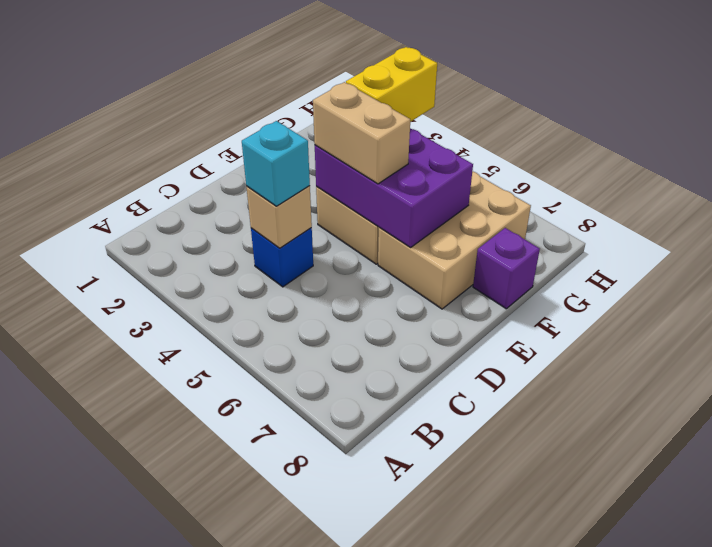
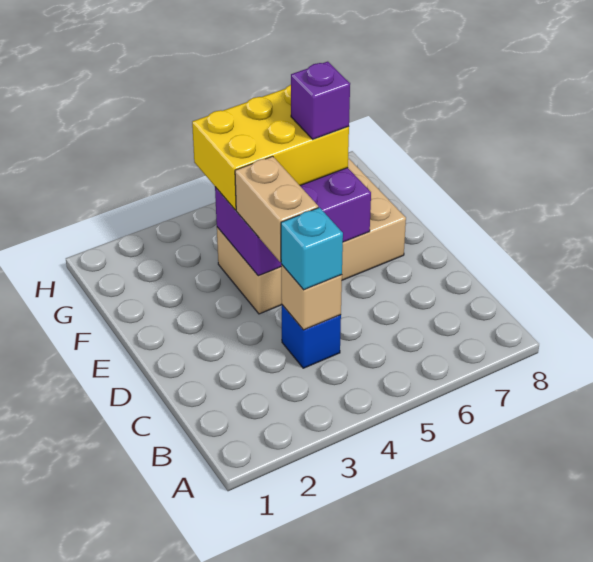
tan brick E4:E5 level 3 -> tan brick D4:E4 level 3
yellow brick F4:G4 level 3 -> yellow brick F4:G6 level 3
purple brick F8 level 1 -> purple brick F6 level 4

